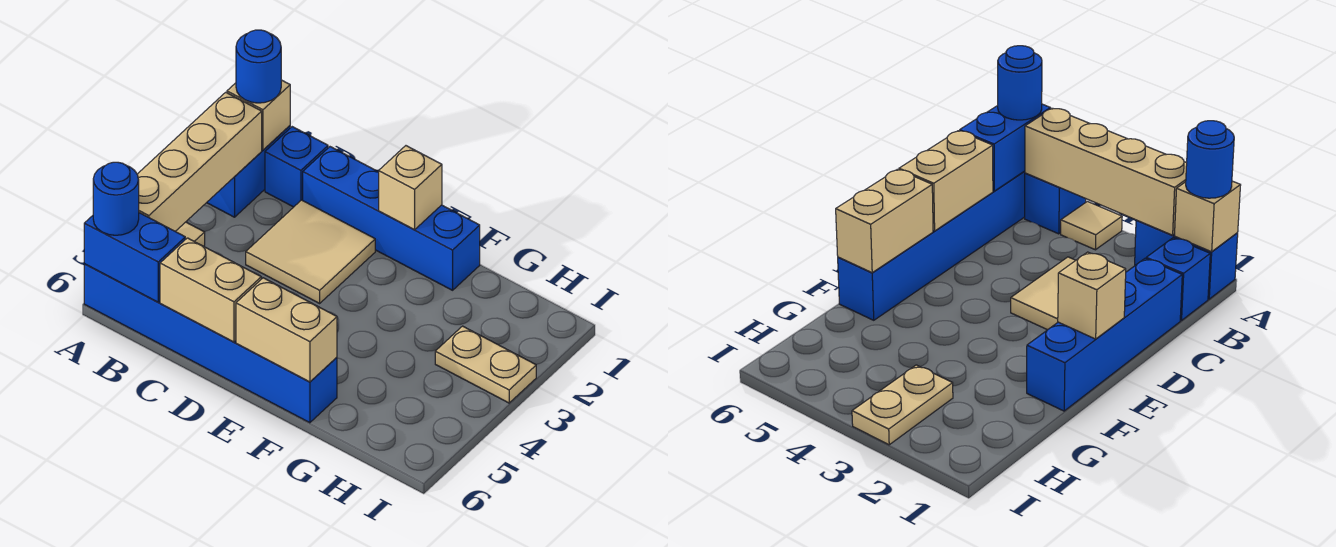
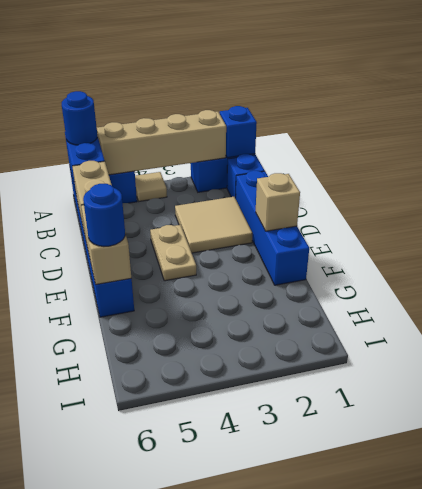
tan brick A1 level 2 -> blue brick A1 level 2
blue round brick A1 level 3 -> blue round brick F6 level 3
tan plate H3:I3 level 1 -> tan plate D4:E4 level 1

